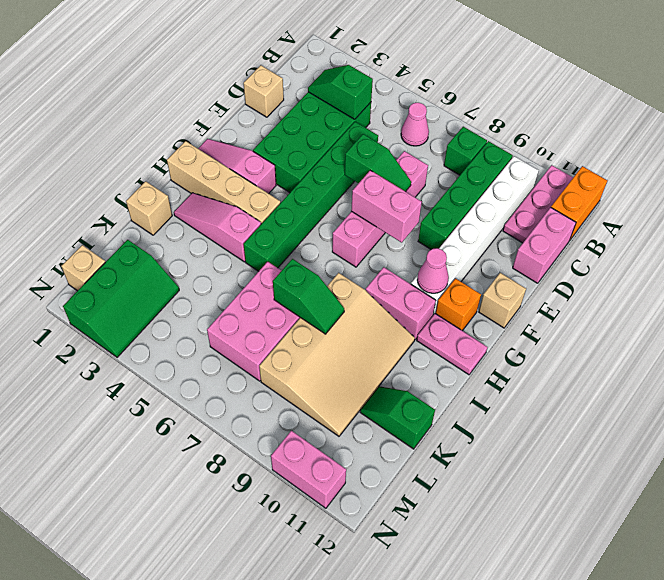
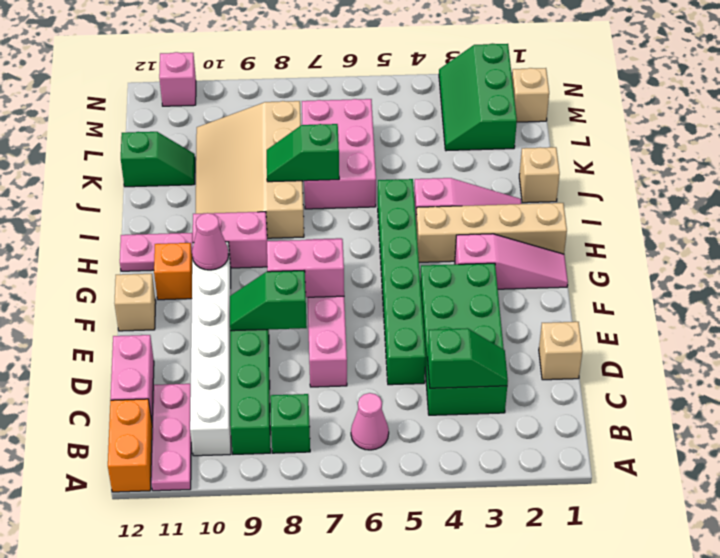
green slope E6:E7 level 2 top 6 -> green slope E8:E9 level 2 top 8
pink brick N10:N11 level 1 -> pink brick N11 level 1

